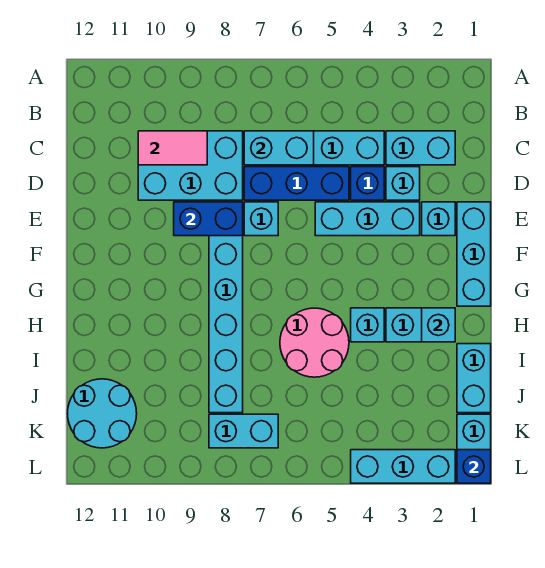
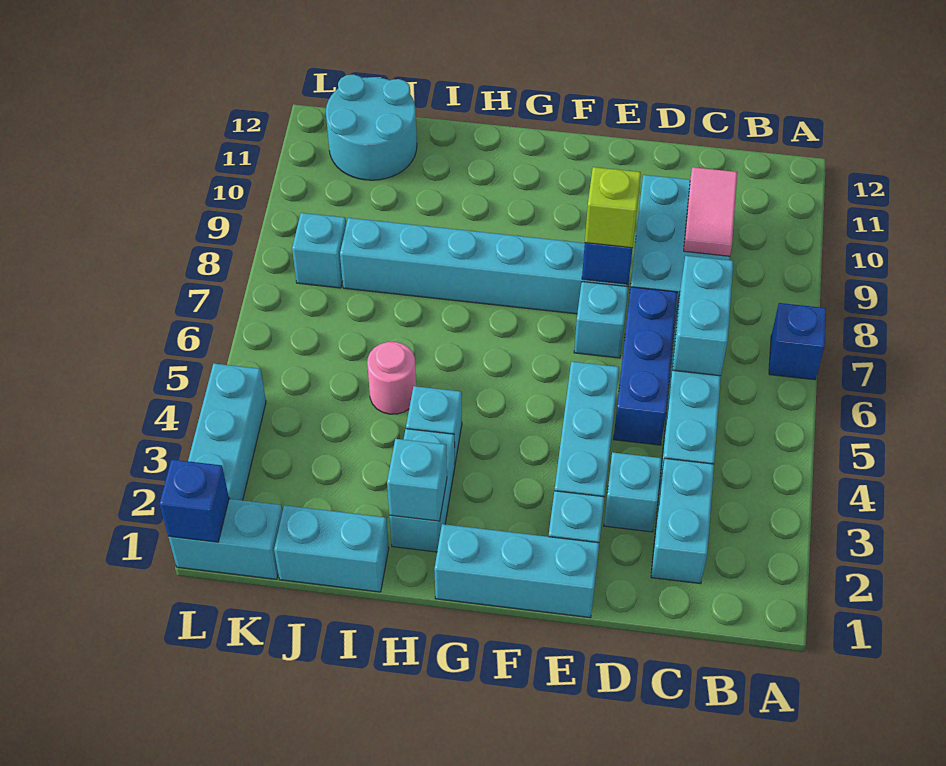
blue brick D4 level 1 -> blue brick A7 level 1
none -> lime brick E8 level 3
pink round brick H5:I6 level 1 -> pink round brick I5 level 1
cyan brick K7:K8 level 1 -> cyan brick K8 level 1

